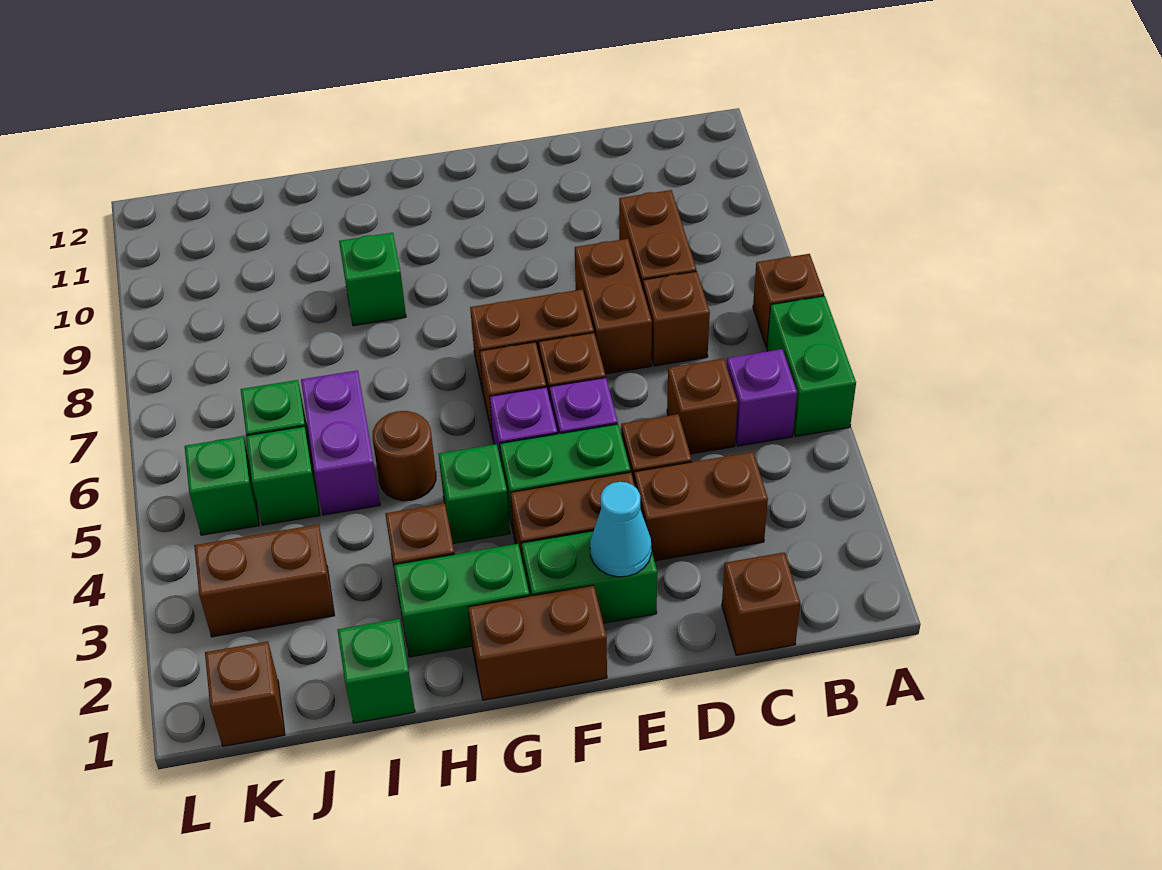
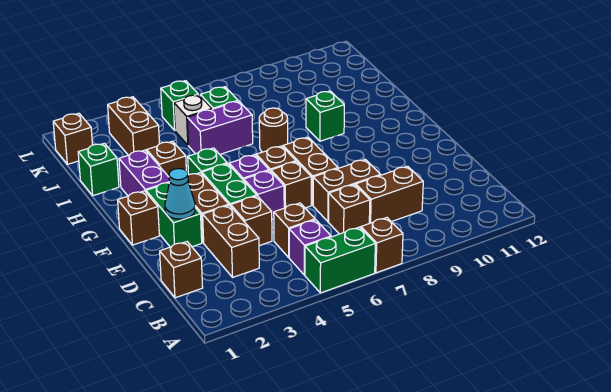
brown brick F1:G1 level 1 -> brown brick F1 level 1
green brick G2:H2 level 1 -> purple brick G2:H2 level 1
brown round brick H5 level 1 -> brown round brick H7 level 1
green brick J5 level 1 -> white brick J5 level 1

